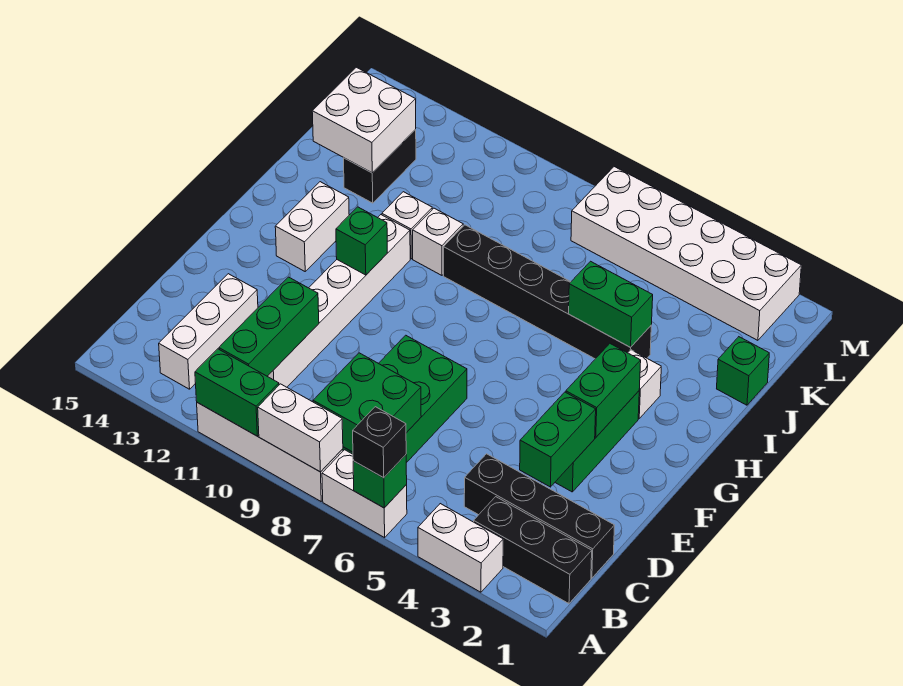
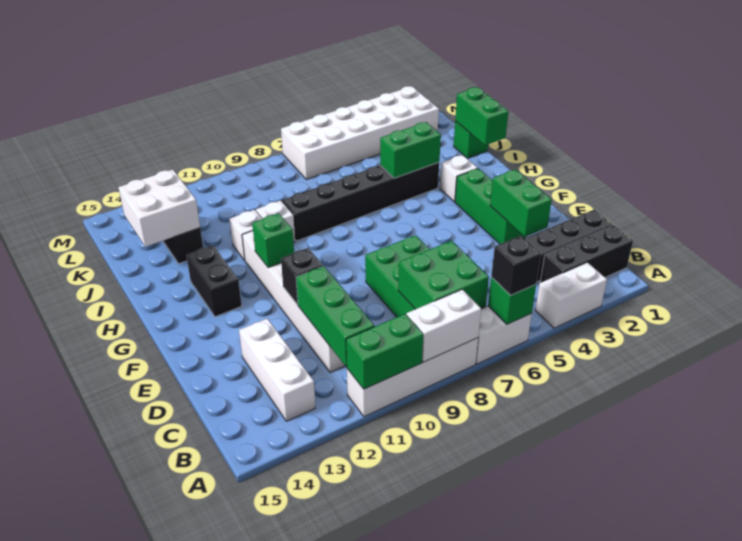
none -> black brick E11 level 2
green brick F3:G3 level 2 -> green brick I1:J1 level 2
white brick G13:H13 level 1 -> black brick G13:H13 level 1

